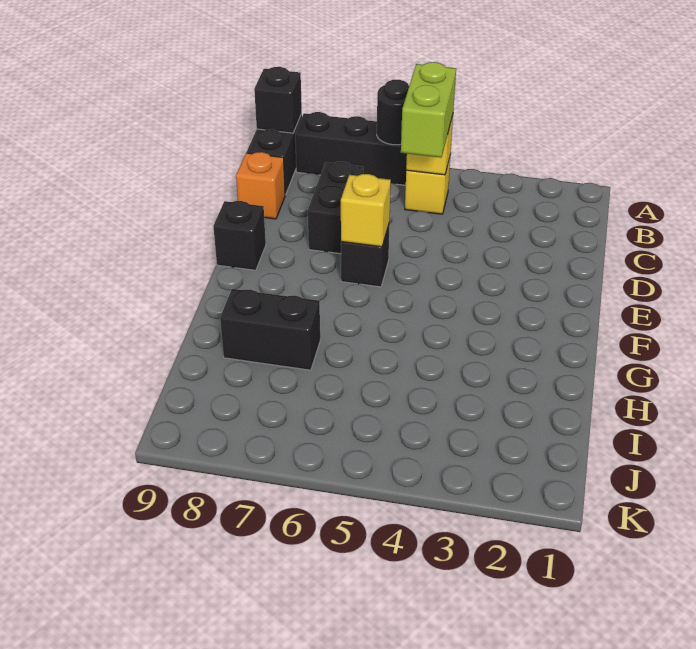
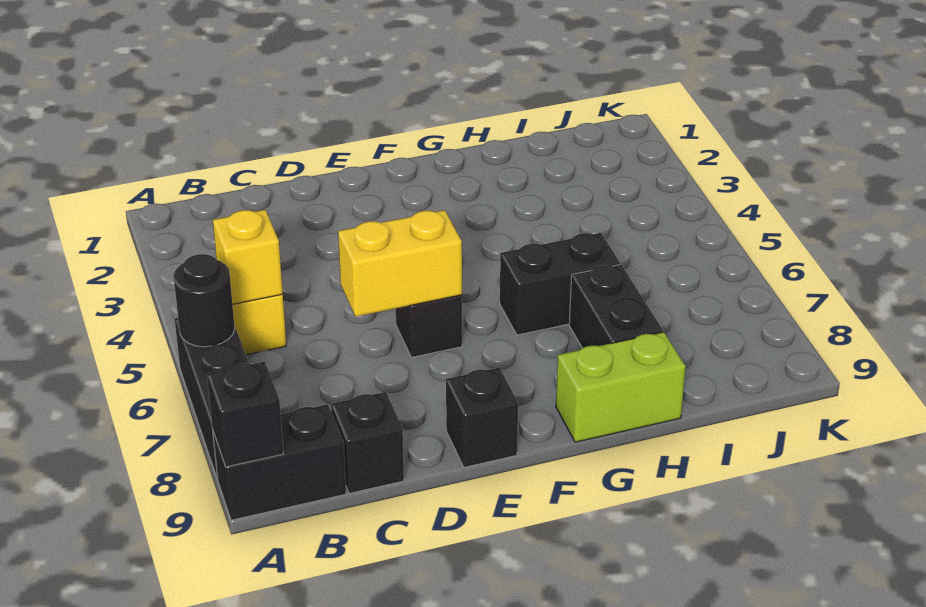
lime brick B5:C5 level 3 -> lime brick G9:H9 level 1
black brick C7:D7 level 1 -> black brick G6:H6 level 1
orange brick C9 level 1 -> black brick C9 level 1
yellow brick E6 level 2 -> yellow brick D6:E6 level 2

